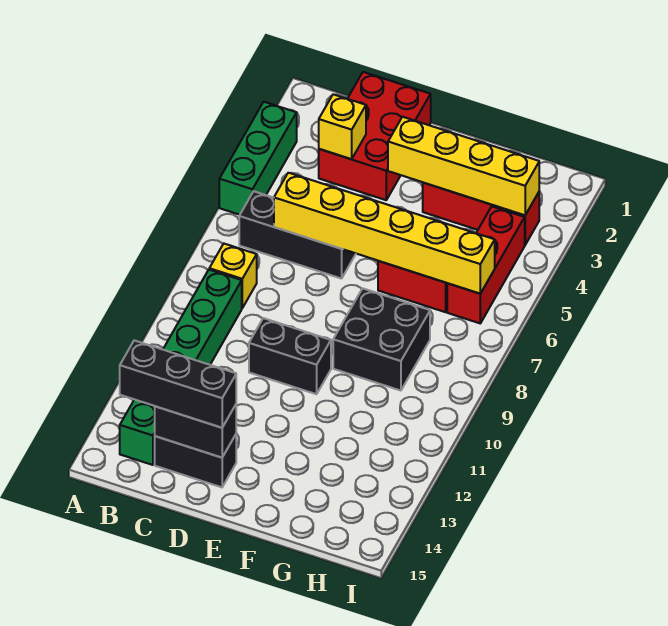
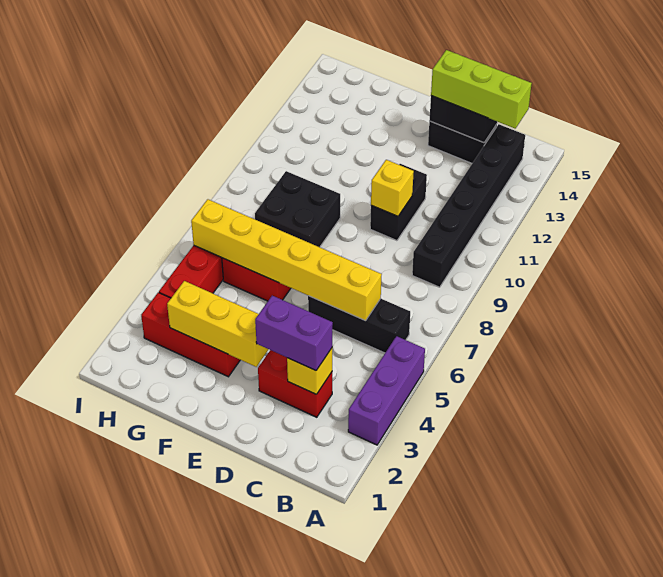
green brick A3:A5 level 1 -> purple brick A3:A5 level 1
yellow brick B8 level 1 -> yellow brick D10 level 2
green brick B9:B14 level 1 -> black brick B9:B14 level 1
black brick B14:D14 level 3 -> lime brick B14:D14 level 3
red brick C1:D3 level 1 -> red brick C3:D3 level 1
none -> purple brick C3:D3 level 3
black brick D10:E10 level 1 -> black brick D10:D11 level 1
yellow brick E3:H3 level 2 -> yellow brick E3:G3 level 2

